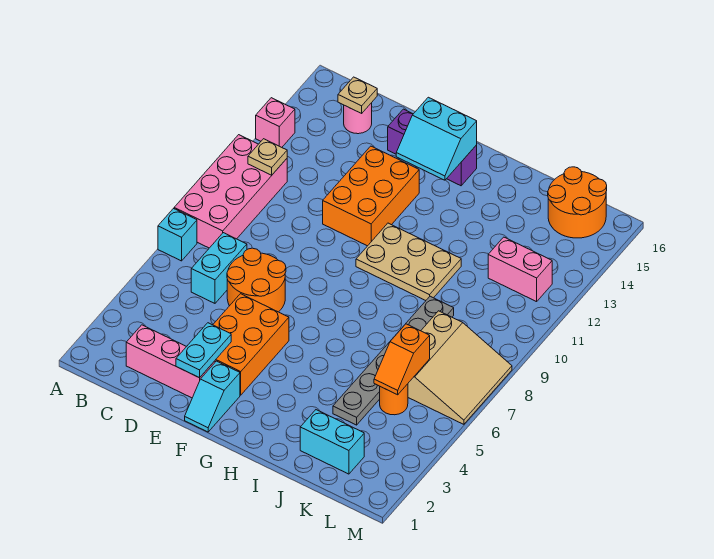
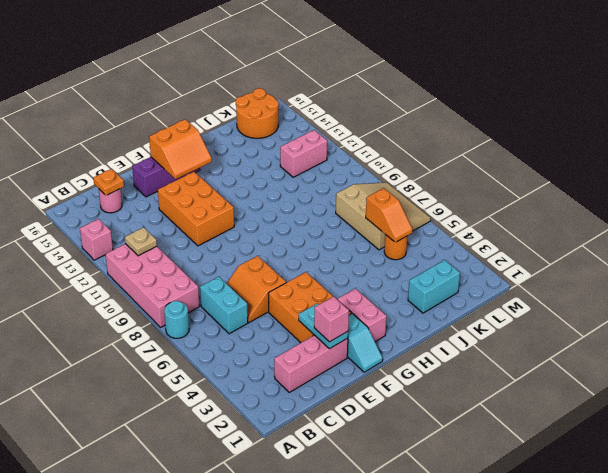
cyan brick A7 level 1 -> cyan round brick A7 level 1
tan plate C15 level 2 -> orange plate C15 level 2
orange round brick D6:E7 level 1 -> orange slope D6:E7 level 1 top E
none -> pink brick E2 level 3
cyan slope F14:G15 level 2 top 15 -> orange slope F14:G15 level 2 top 15
none -> pink brick G2:G3 level 1
tan plate G10:I11 level 1 -> none
grey plate J4:J9 level 1 -> none

